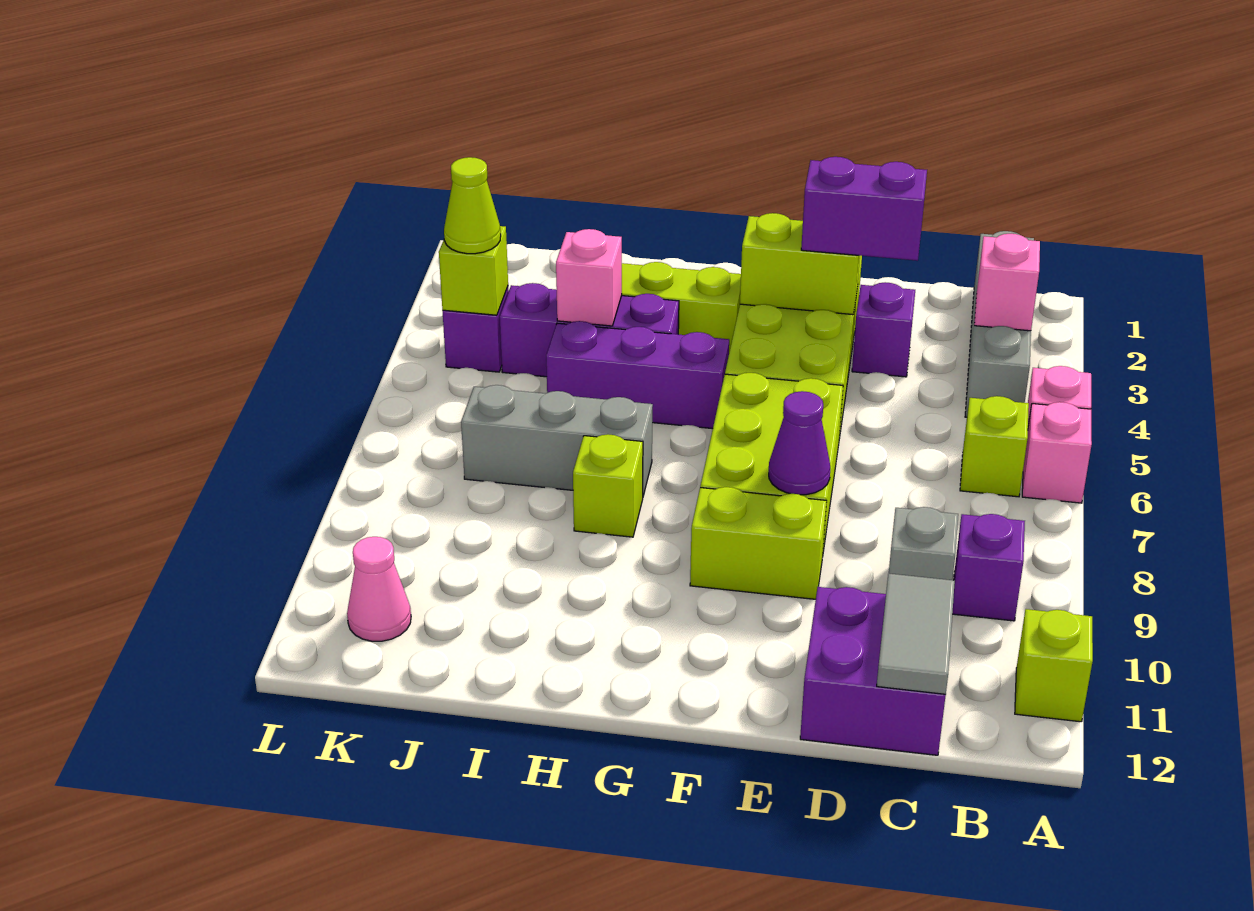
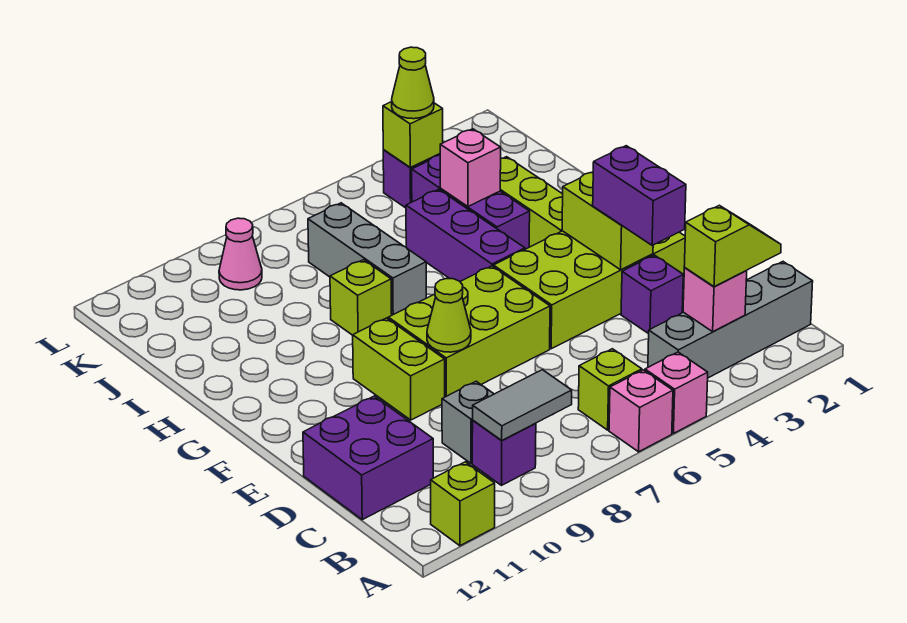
none -> lime slope B2:B3 level 3 top 3
grey tile C11:C12 level 2 -> grey tile B8:B9 level 2
purple cone E8 level 2 -> lime cone E8 level 2
pink cone K11 level 1 -> pink cone K9 level 1

